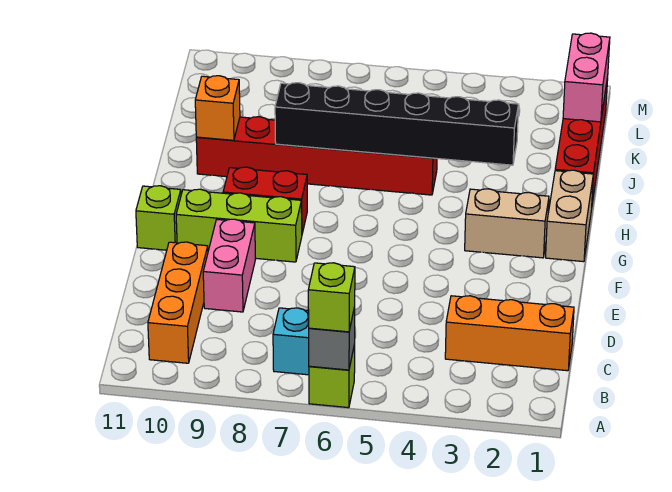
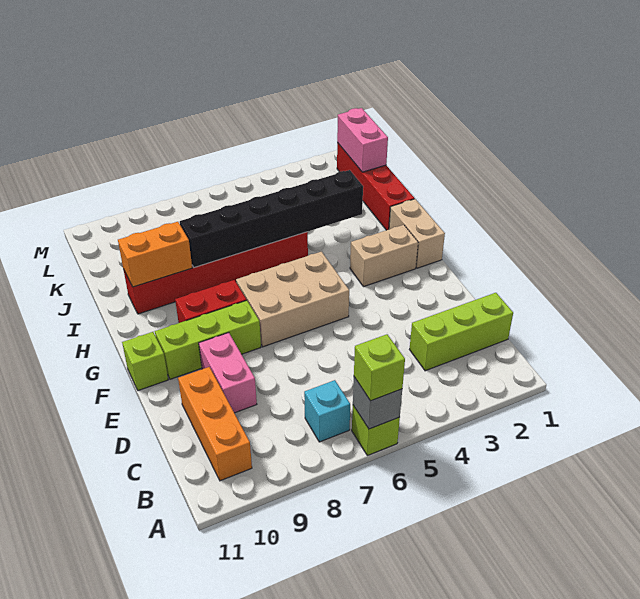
orange brick C1:C3 level 1 -> lime brick C1:C3 level 1
none -> tan brick F5:G7 level 1
orange brick I10 level 2 -> orange brick I9:I10 level 2

